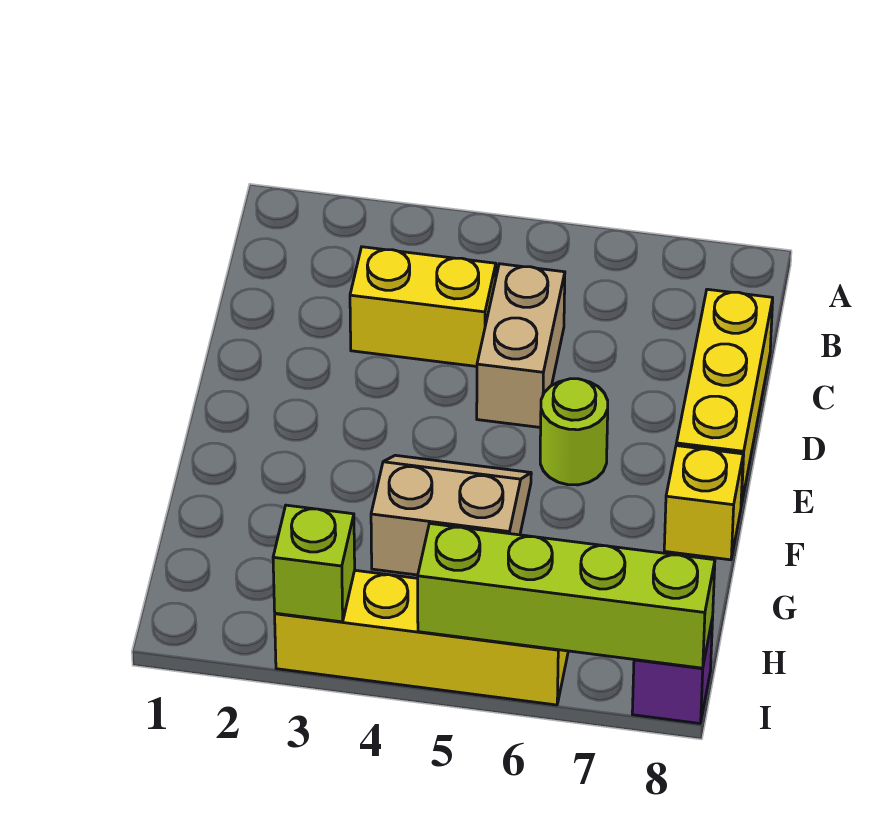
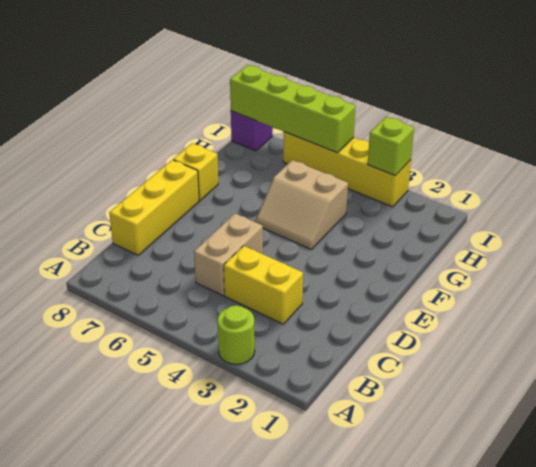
lime round brick E6 level 1 -> lime round brick A3 level 1

